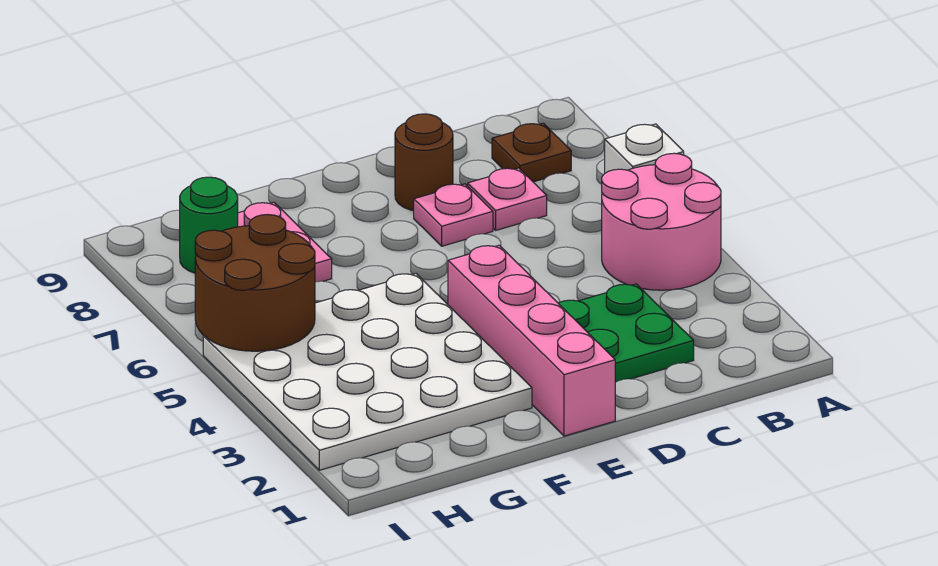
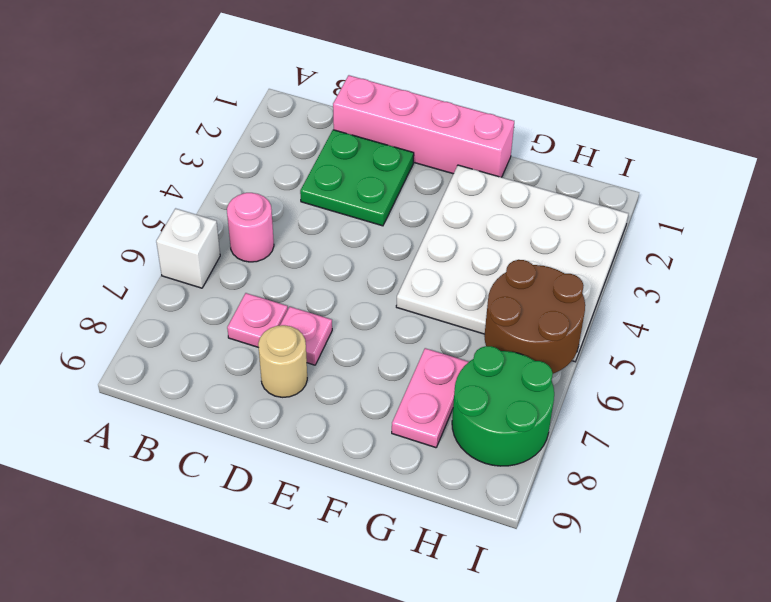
pink round brick A4:B5 level 1 -> pink round brick B5 level 1
brown plate B8 level 1 -> none
brown round brick D8 level 1 -> tan round brick D8 level 1
pink brick E1:E4 level 1 -> pink brick C1:F1 level 1
green round brick H8 level 1 -> green round brick H7:I8 level 1

